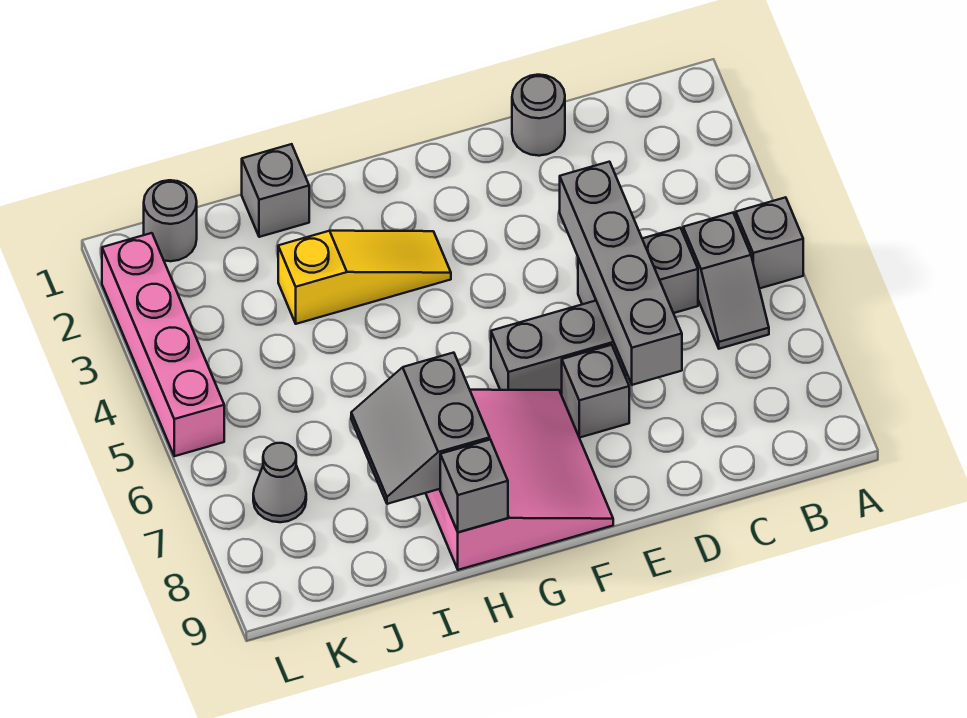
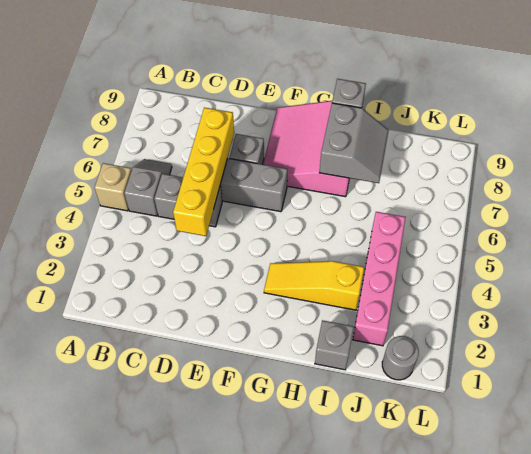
grey brick A5 level 1 -> tan brick A5 level 1
grey round brick D1 level 1 -> none
grey brick D4:D7 level 2 -> yellow brick D4:D7 level 2
grey cone K7 level 1 -> none
pink brick L2:L5 level 1 -> pink brick J2:J5 level 1

